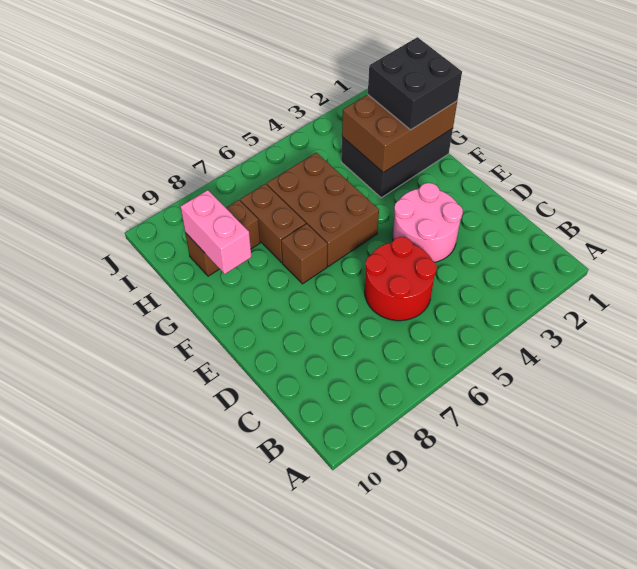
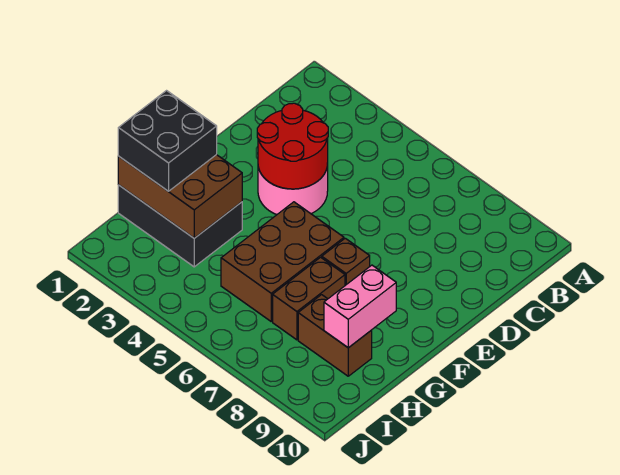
red round brick C5:D6 level 1 -> red round brick D3:E4 level 2

